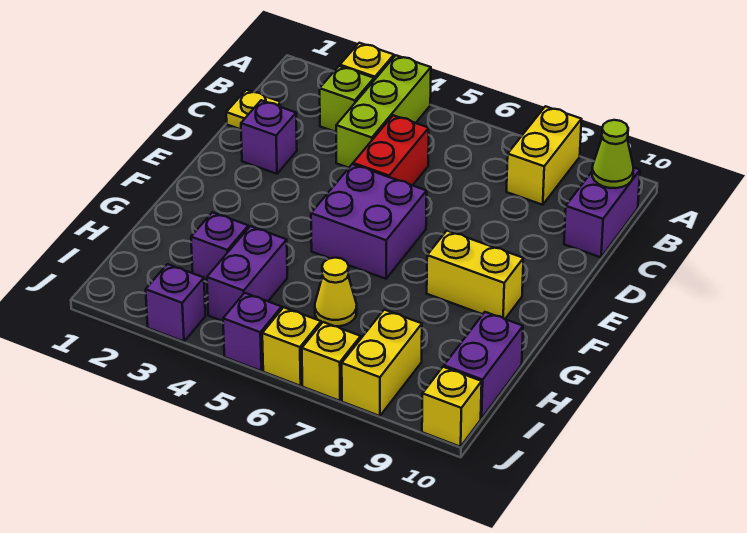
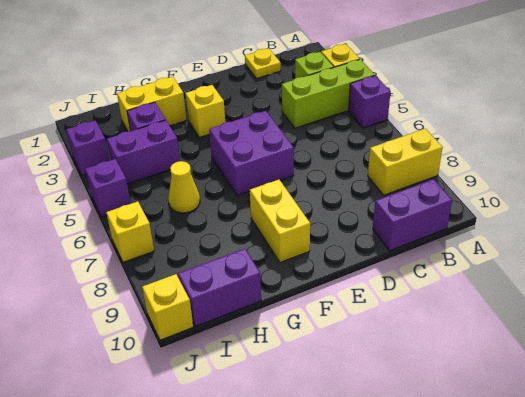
lime cone B10 level 2 -> none
red brick C5:D5 level 1 -> none
purple brick D2 level 1 -> purple brick A5 level 1
yellow brick I8:J8 level 1 -> yellow brick G2:H2 level 1
yellow brick J6 level 1 -> yellow brick F3 level 1

